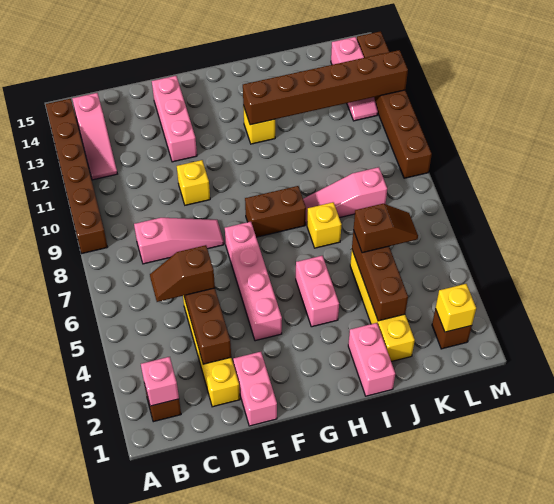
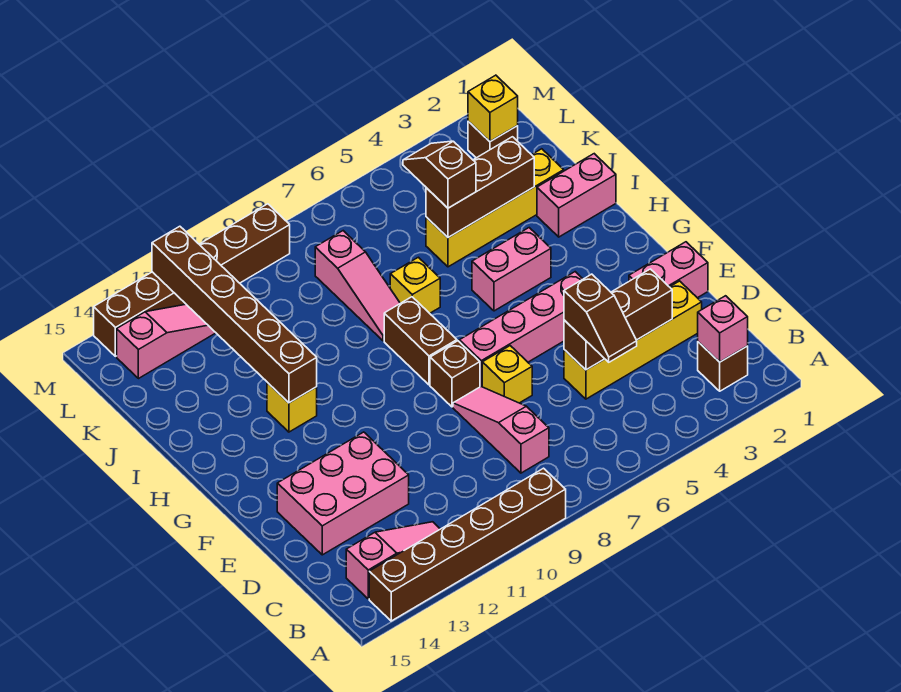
yellow brick E10 level 1 -> yellow brick E7 level 1
pink brick E12:E14 level 1 -> pink brick D12:E14 level 1
none -> brown brick F8 level 1

